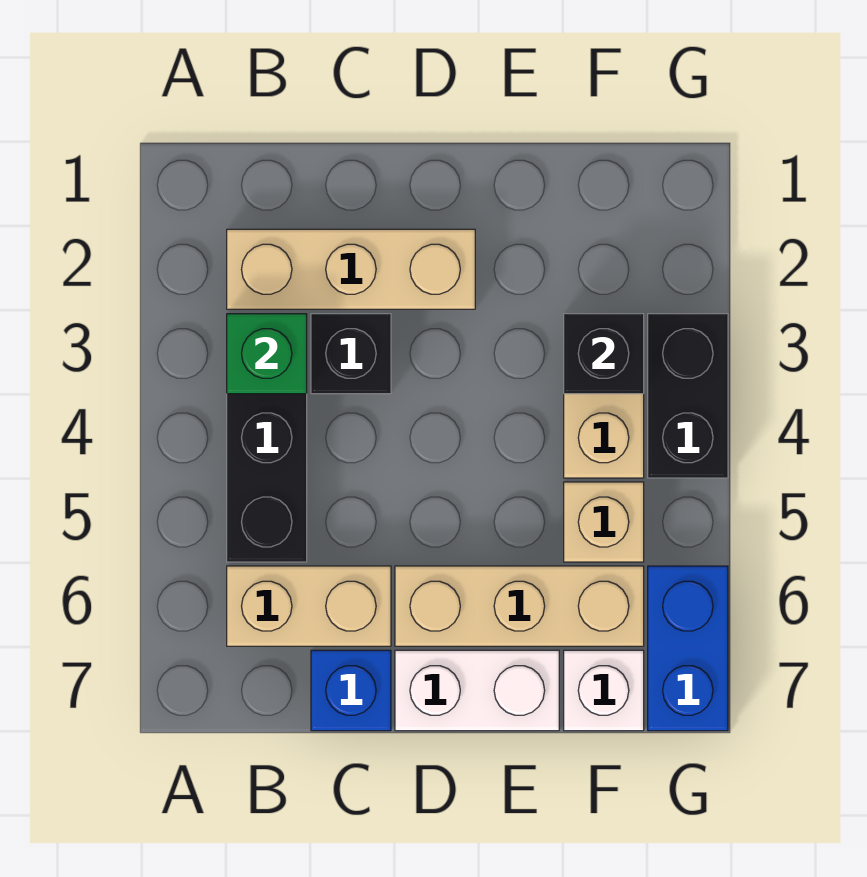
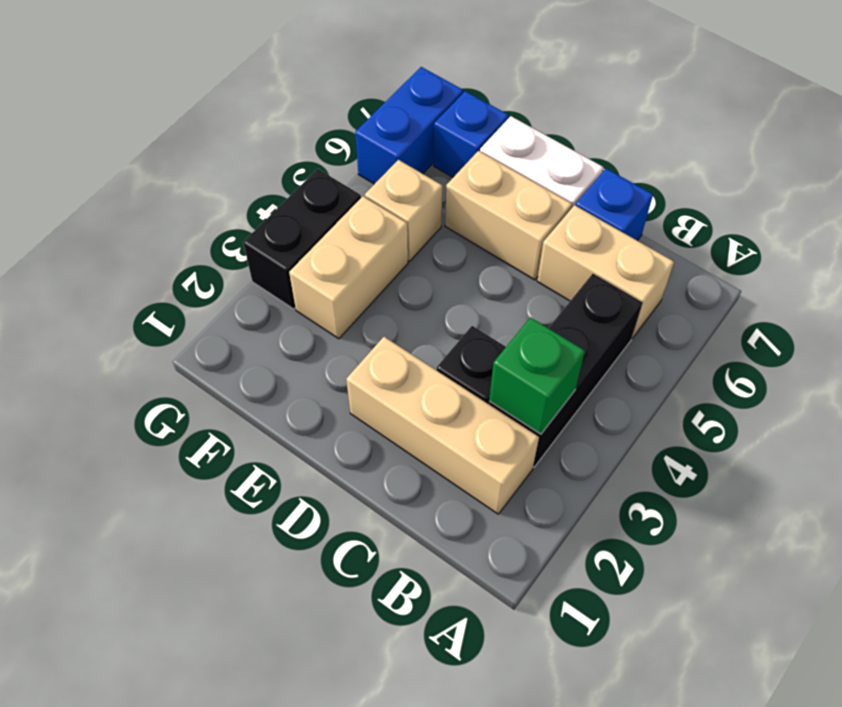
tan brick D6:F6 level 1 -> tan brick D6:E6 level 1
black brick F3 level 2 -> none
white brick F7 level 1 -> blue brick F7 level 1

